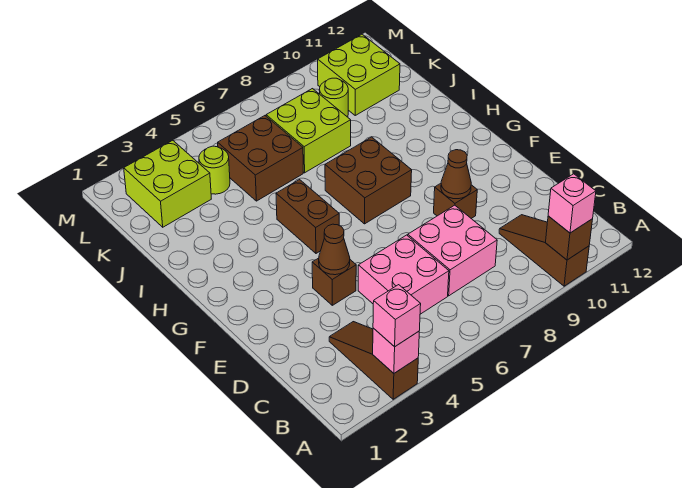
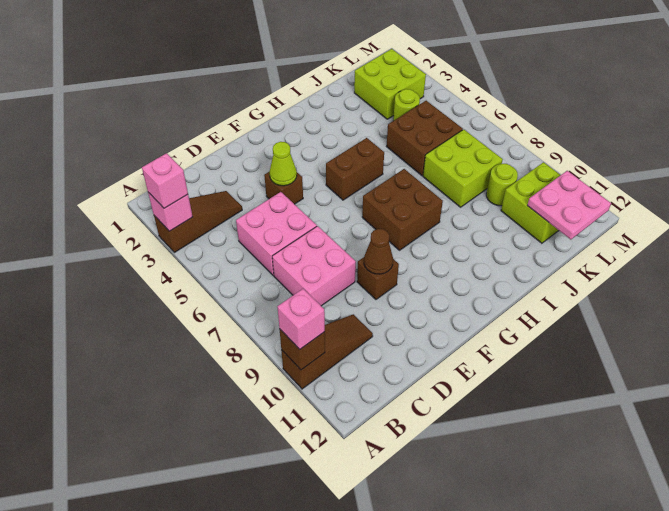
brown cone E4 level 2 -> lime cone E4 level 2
none -> pink plate K11:L12 level 2

